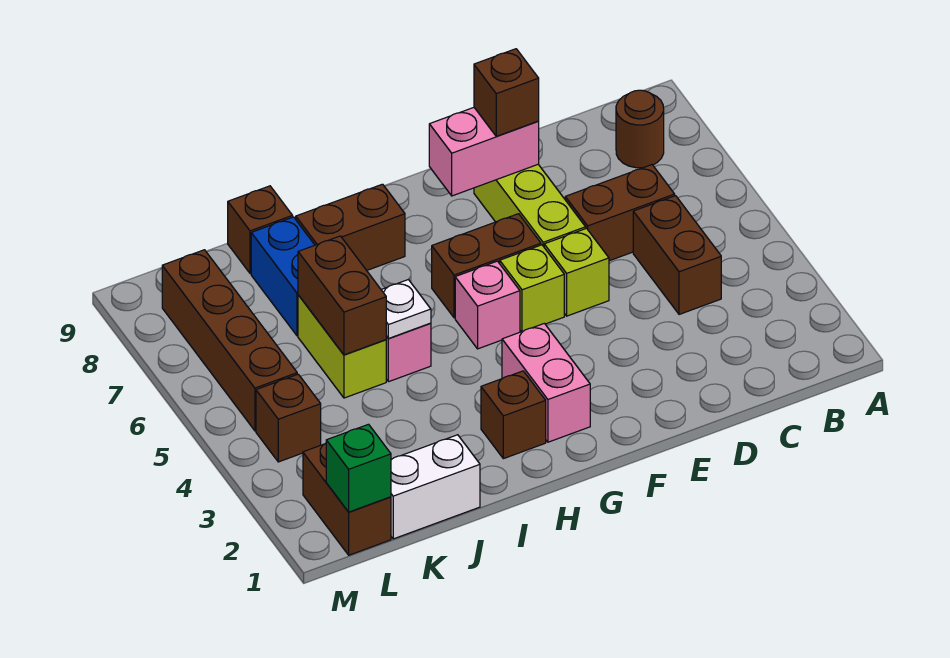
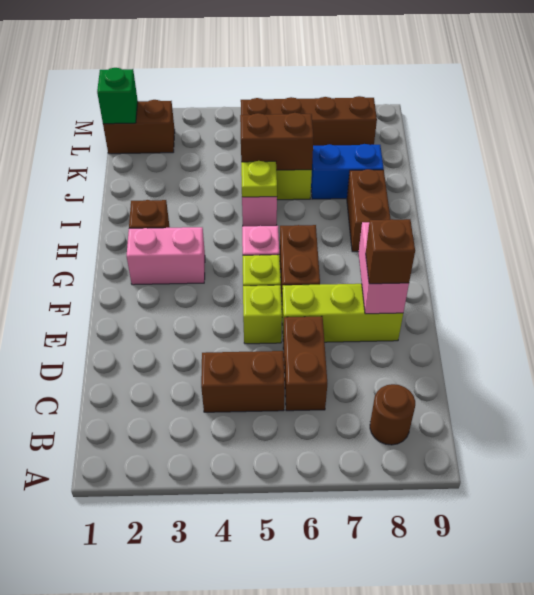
white plate I5 level 2 -> lime plate I5 level 2
white brick J1:K1 level 1 -> none
brown brick J9 level 1 -> none
brown brick L4 level 1 -> none

